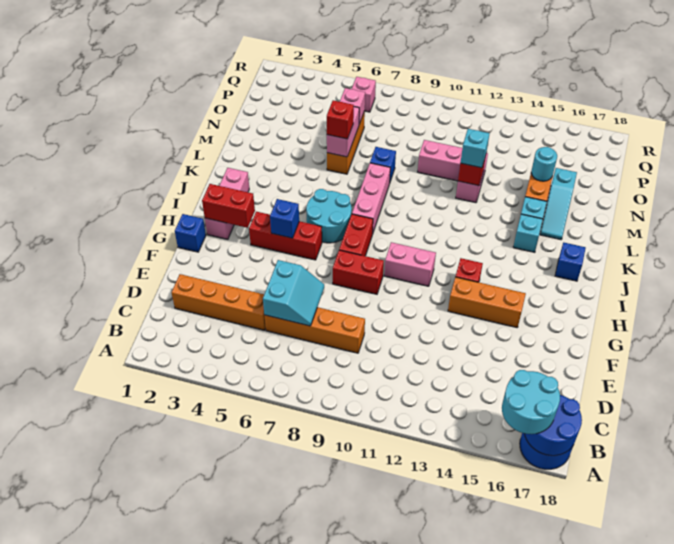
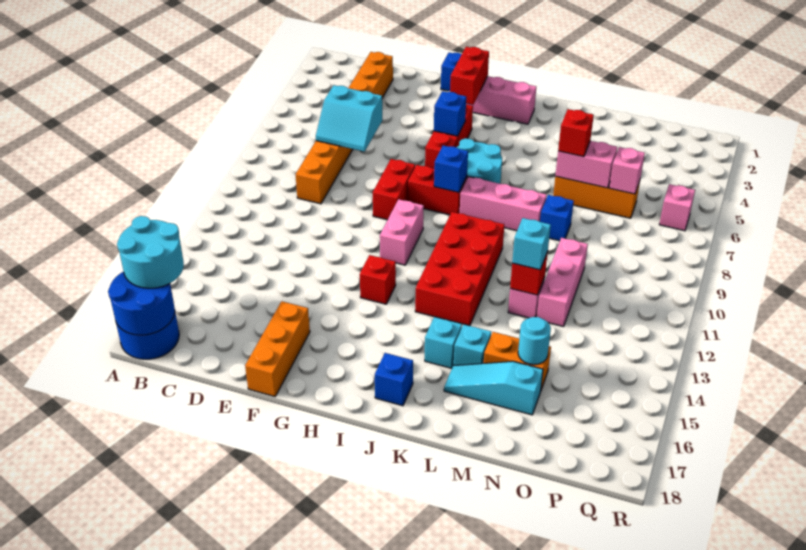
orange brick G13:G15 level 1 -> orange brick F16:F18 level 1
none -> blue brick I8 level 2
none -> red brick J10:K13 level 1

